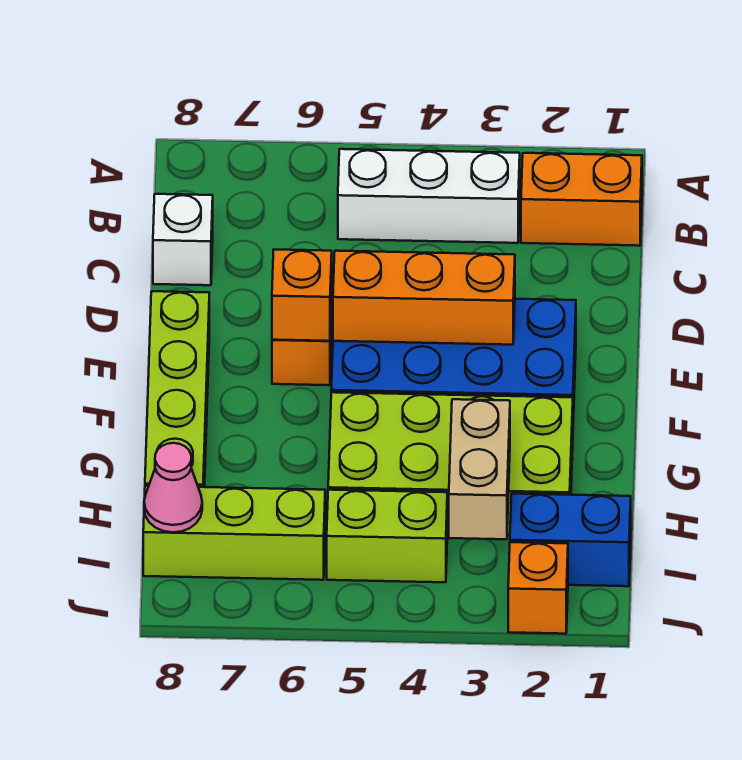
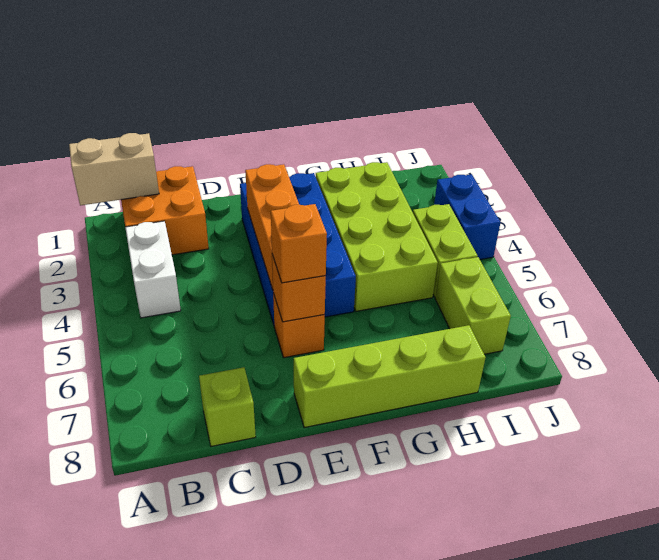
orange brick B1:B2 level 1 -> orange brick B1:C2 level 1
white brick B3:B5 level 1 -> white brick B3:B4 level 1
white brick C8 level 1 -> lime brick C8 level 1
tan brick H3:I3 level 2 -> tan brick A1:B1 level 2
blue brick I1:I2 level 1 -> blue brick J3:J4 level 1
lime brick I6:I8 level 1 -> lime brick I6:I7 level 1
pink cone I8 level 2 -> none
orange brick J2 level 1 -> orange brick E6 level 3

